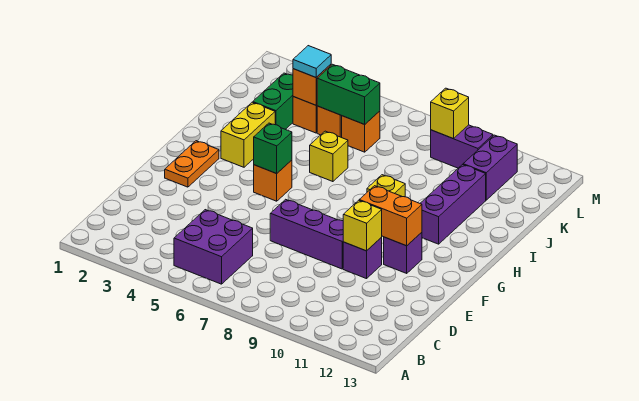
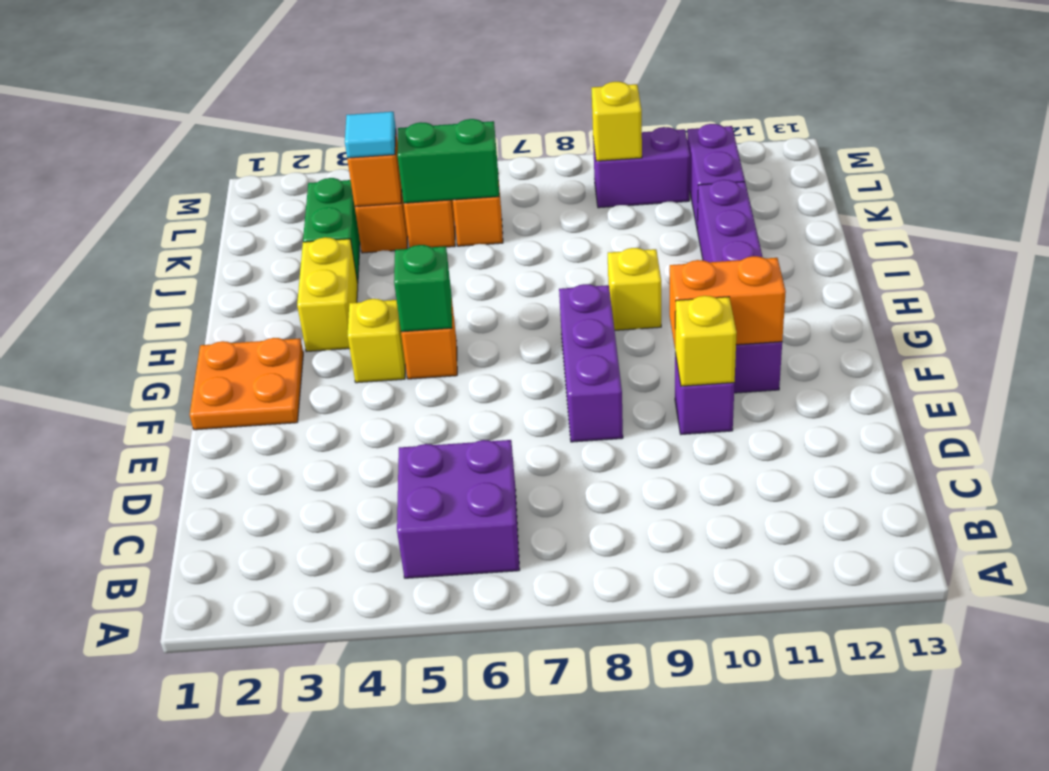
purple brick E7:E9 level 1 -> purple brick E8:G8 level 1
orange plate F2:G2 level 1 -> orange plate F1:G2 level 1
yellow brick I6 level 1 -> yellow brick G4 level 1

